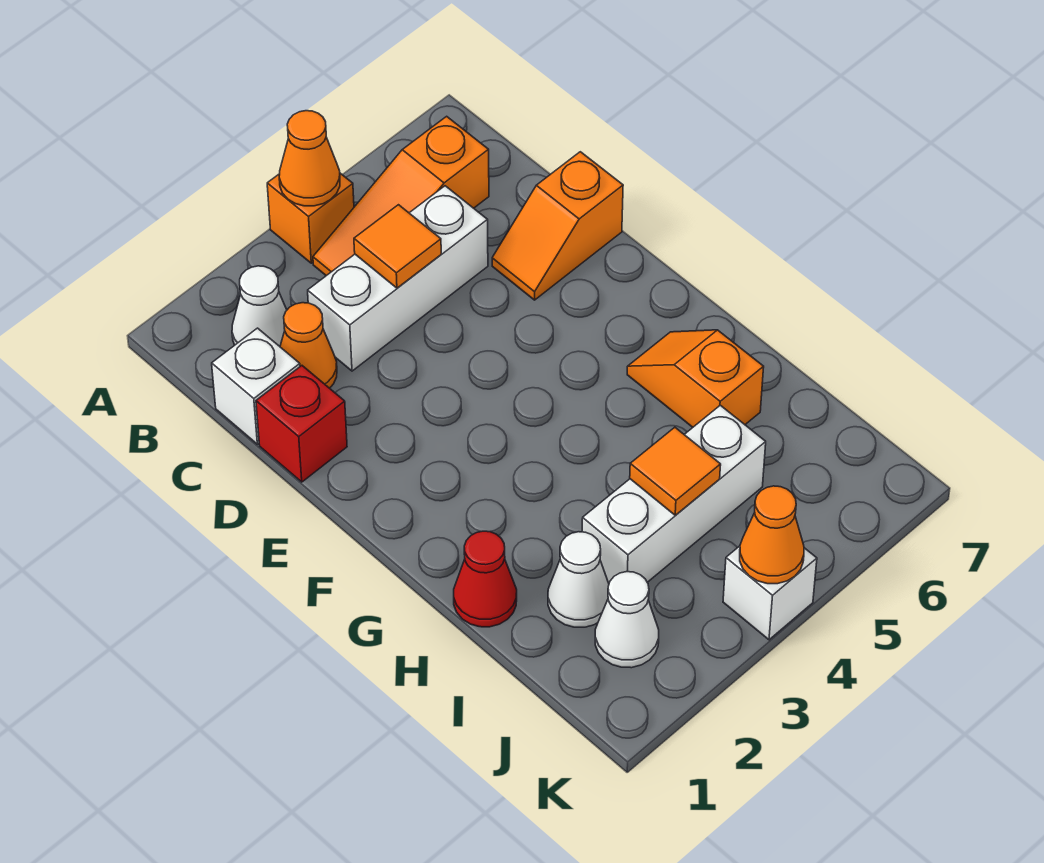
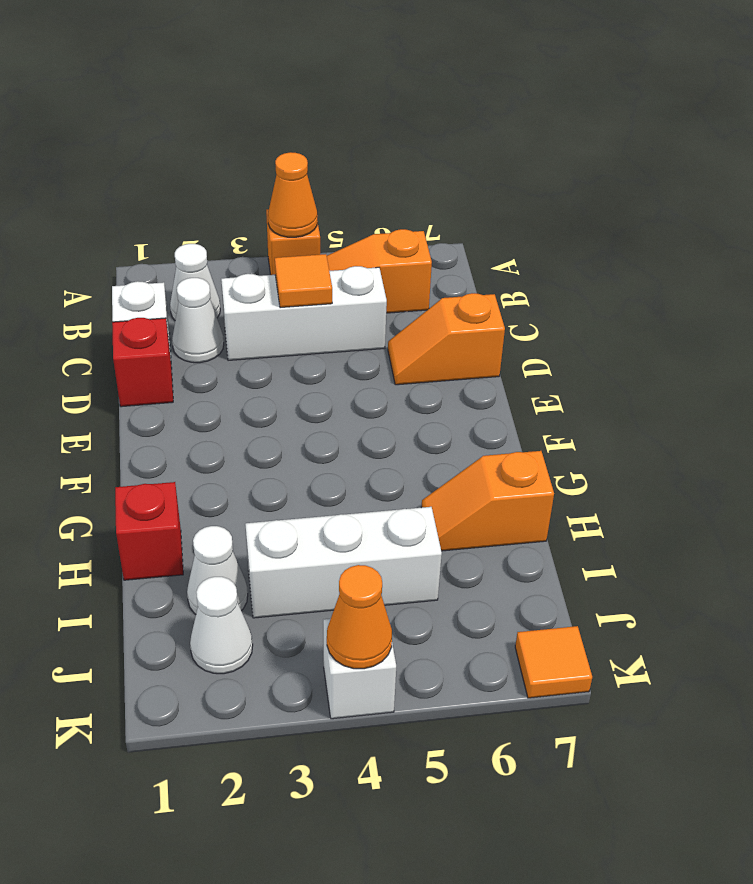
orange cone C2 level 1 -> white cone C2 level 1
orange slope G6:H6 level 1 top H -> orange slope H6:H7 level 1 top 7
red cone H1 level 1 -> red brick H1 level 1
orange tile I4 level 2 -> orange tile K7 level 1

